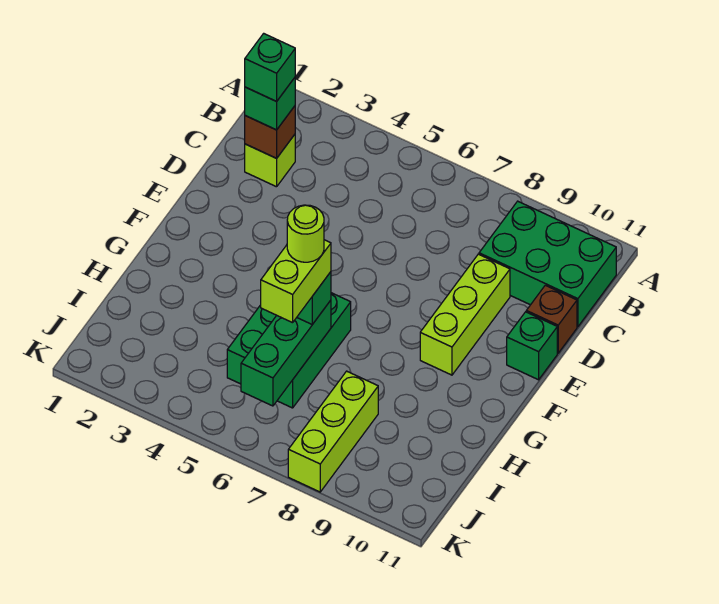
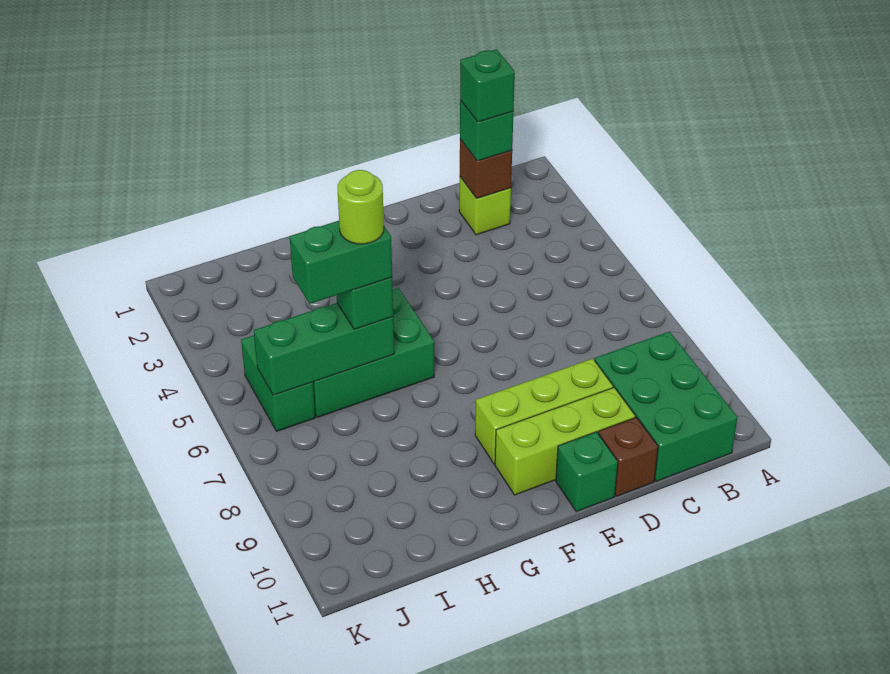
lime brick H6:I6 level 4 -> green brick H6:I6 level 4
lime brick I8:K8 level 1 -> lime brick D10:F10 level 1
none -> green brick J5:J6 level 1

